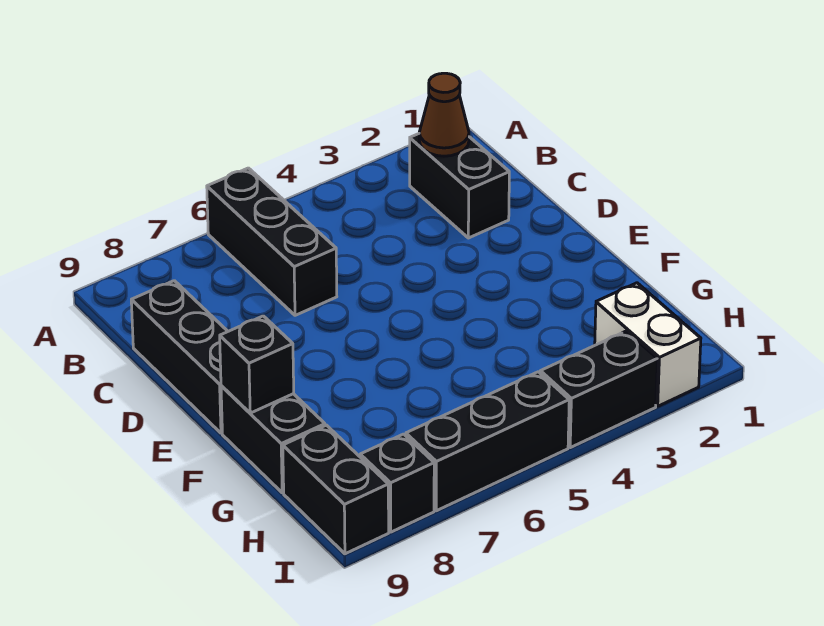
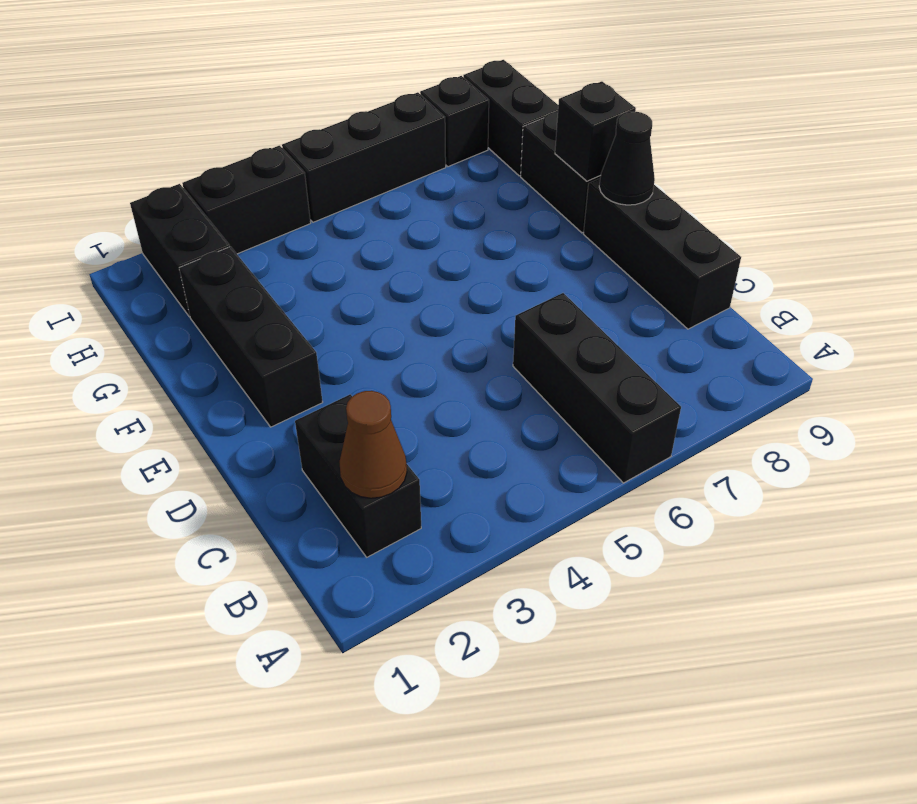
none -> black brick E2:G2 level 1
none -> black cone E9 level 2
white brick H2:I2 level 1 -> black brick H2:I2 level 1

